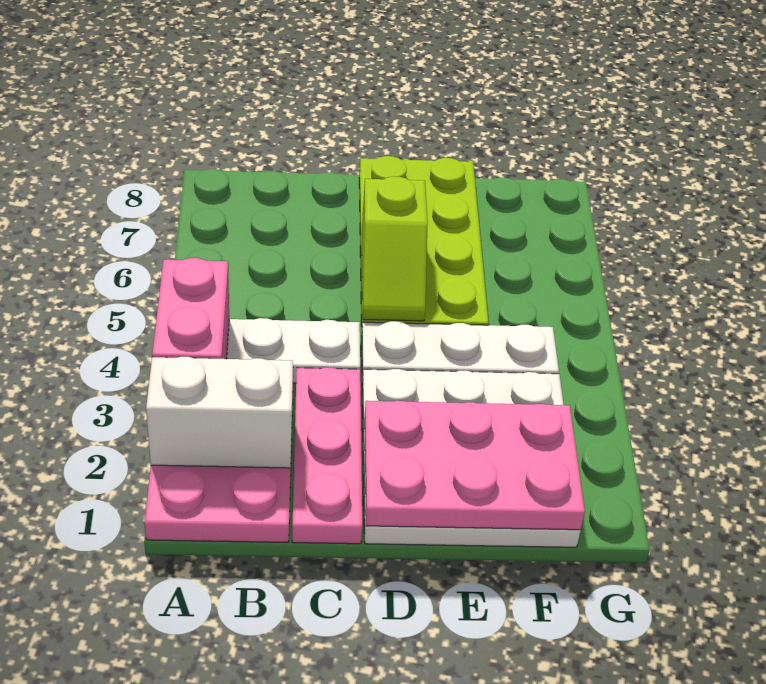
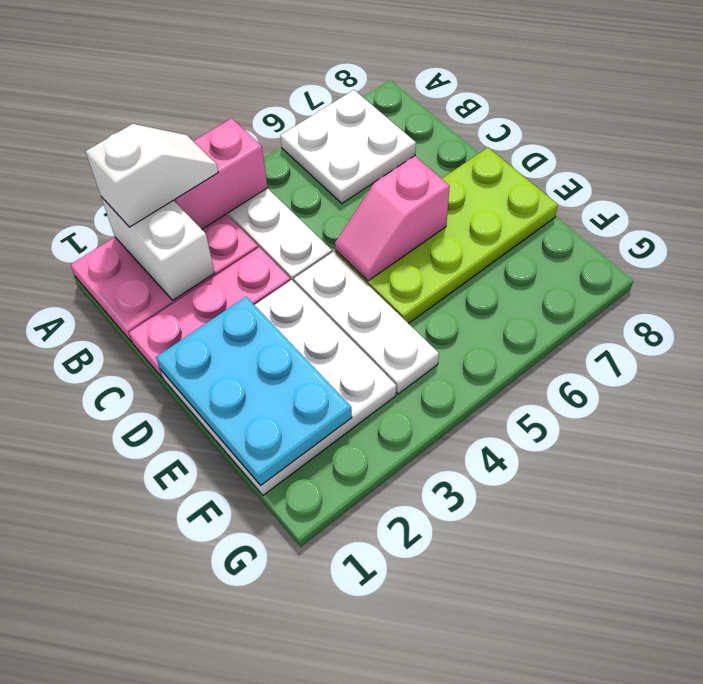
none -> white slope A2:A3 level 3 top 2
none -> white plate A6:B7 level 1
pink plate D1:F2 level 2 -> cyan plate D1:F2 level 2
lime slope D5:D6 level 2 top 6 -> pink slope D5:D6 level 2 top 6

